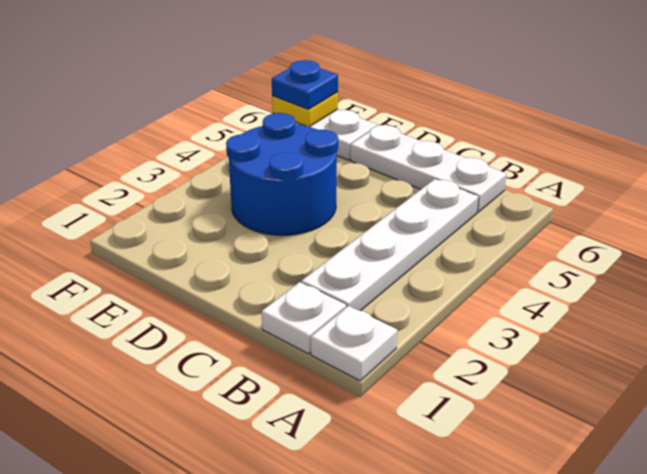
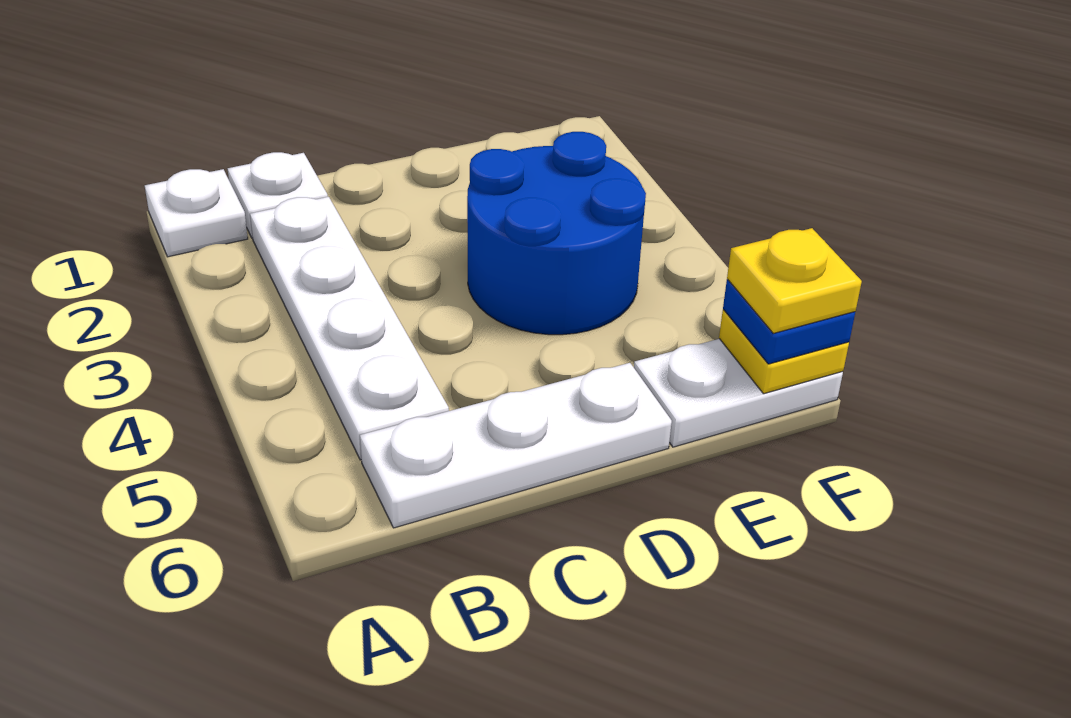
none -> yellow plate F6 level 4

